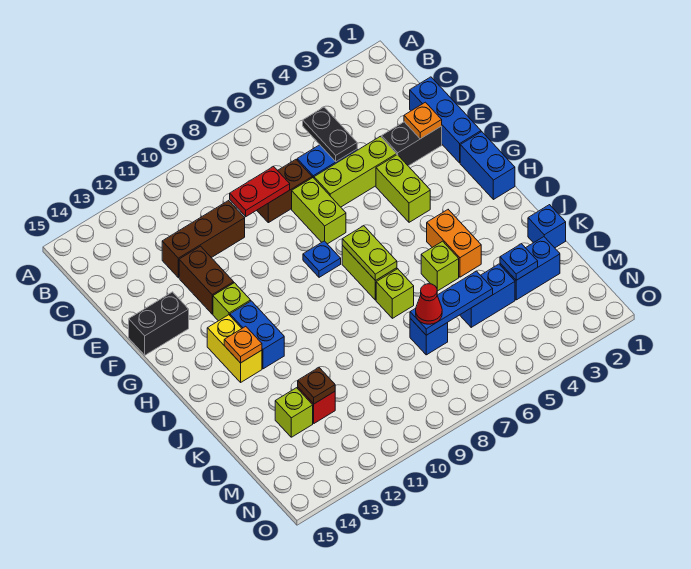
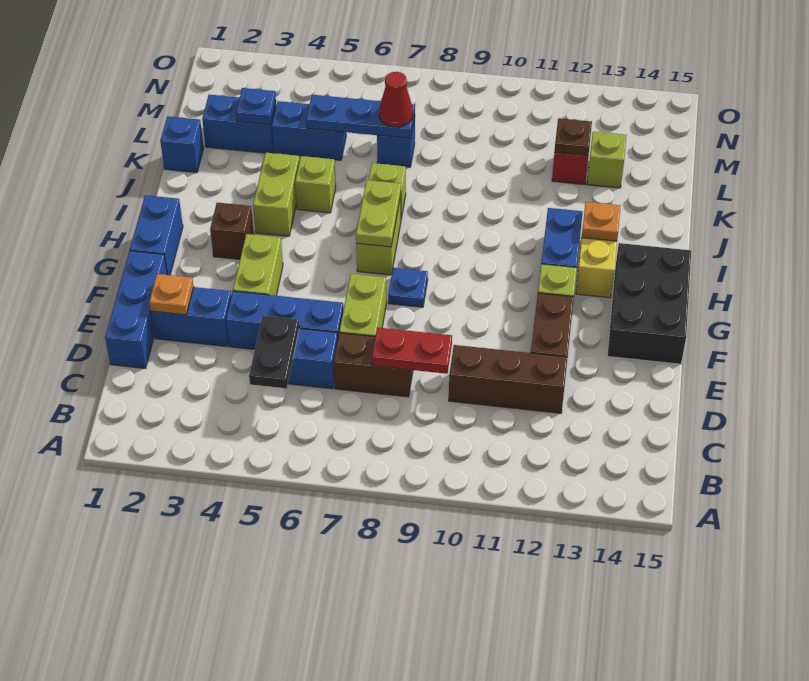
black brick E2:E3 level 1 -> blue brick E2:E3 level 1
lime brick E4:E6 level 1 -> blue brick E4:E6 level 1
black brick F14:F15 level 1 -> black brick F14:H15 level 1
none -> brown brick H3 level 1
orange brick I4:J4 level 1 -> lime brick I4:J4 level 1

